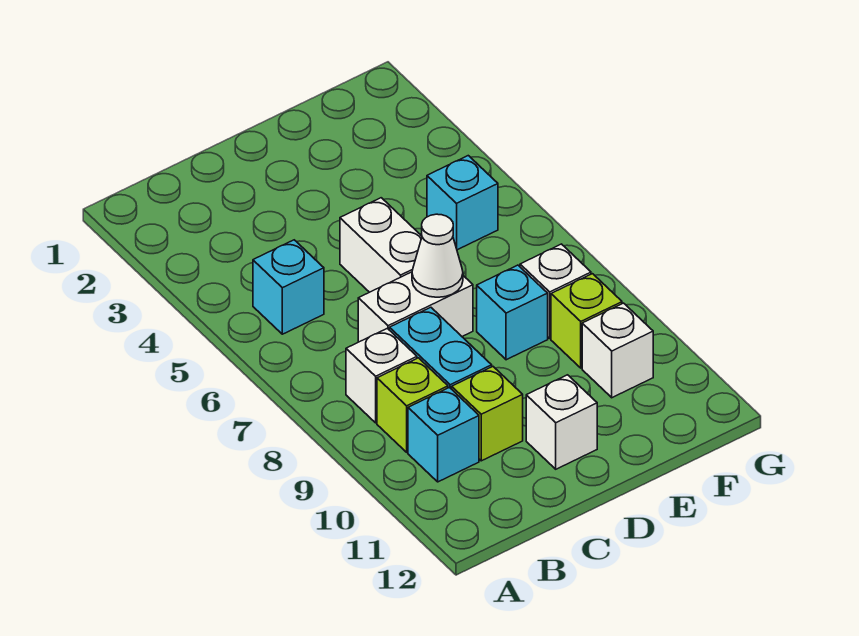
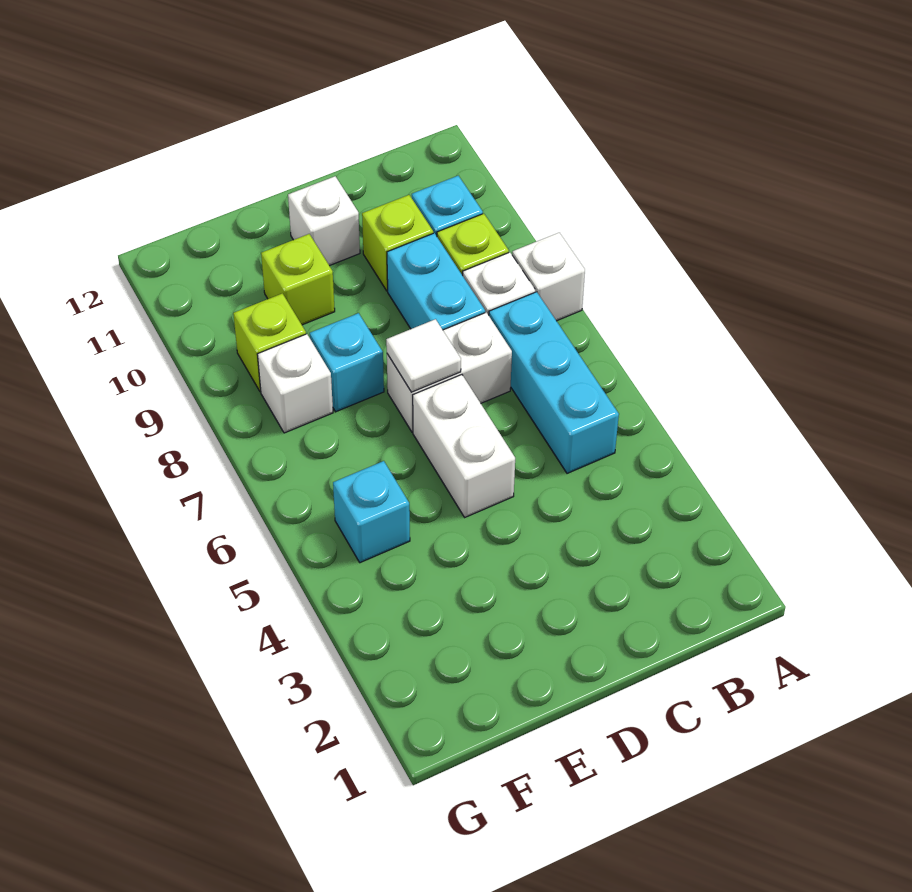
cyan brick B5 level 1 -> cyan brick B5:B7 level 1
white cone D7 level 2 -> white tile D7 level 2
none -> lime brick E10 level 1
white brick F10 level 1 -> white brick A8 level 1

